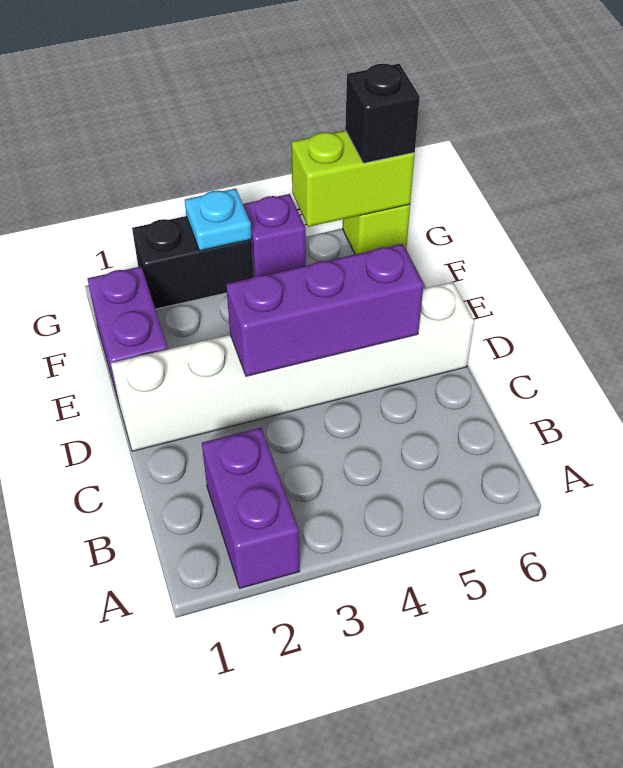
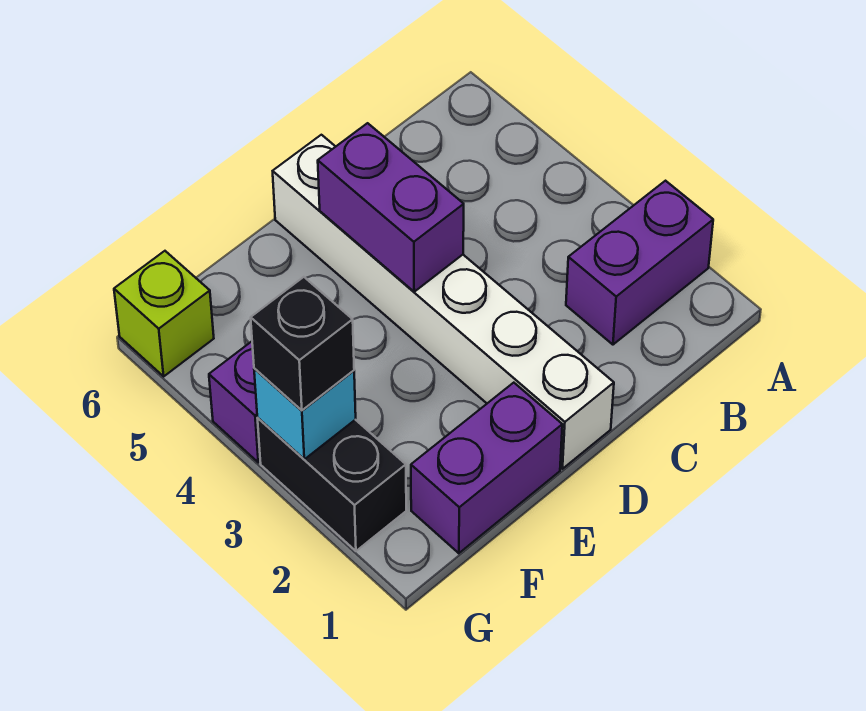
purple brick D3:D5 level 2 -> purple brick D4:D5 level 2
cyan plate G3 level 2 -> cyan brick G3 level 2
lime brick G5:G6 level 2 -> none
black brick G6 level 3 -> black brick G3 level 3

